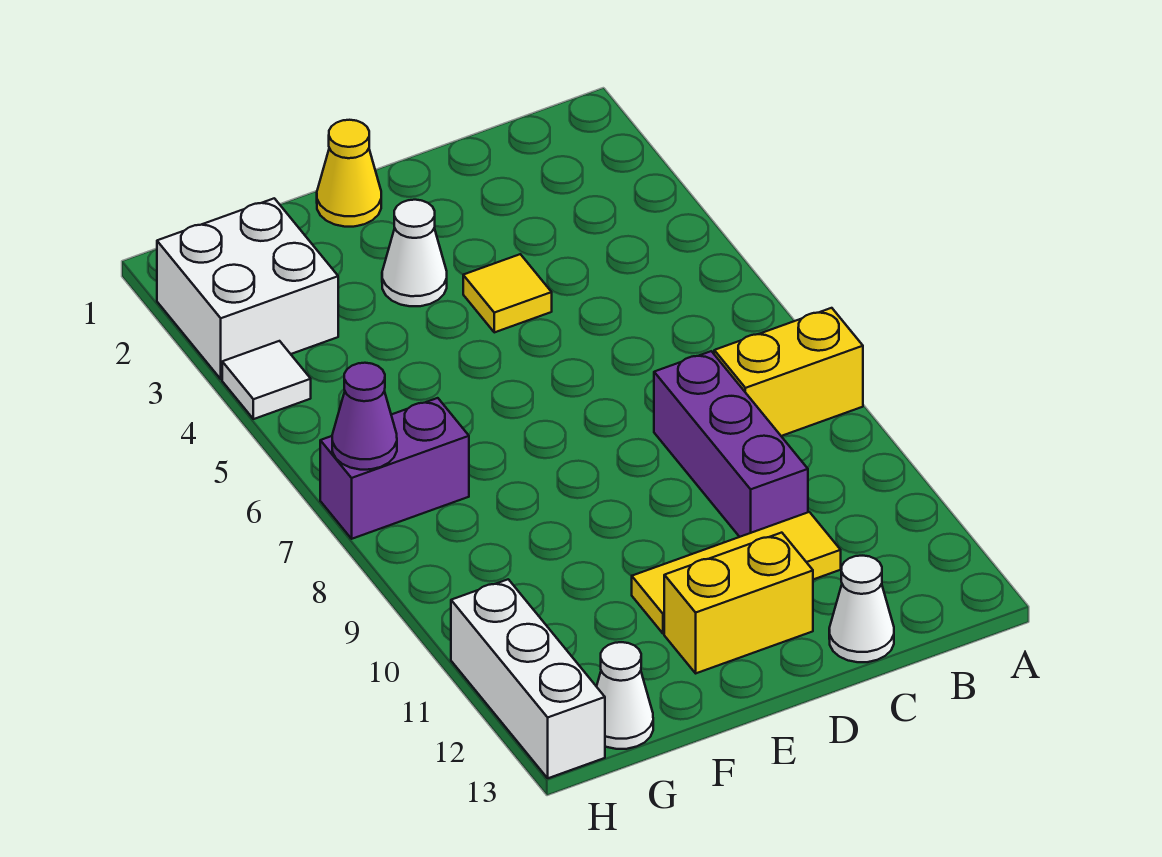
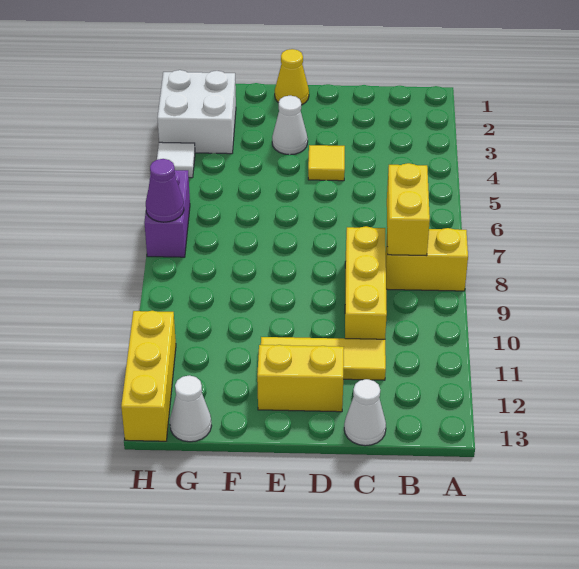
none -> yellow brick B7:B8 level 2
purple brick C8:C10 level 1 -> yellow brick C8:C10 level 1
purple brick G7:H7 level 1 -> purple brick H6:H7 level 1
white brick H11:H13 level 1 -> yellow brick H11:H13 level 1

